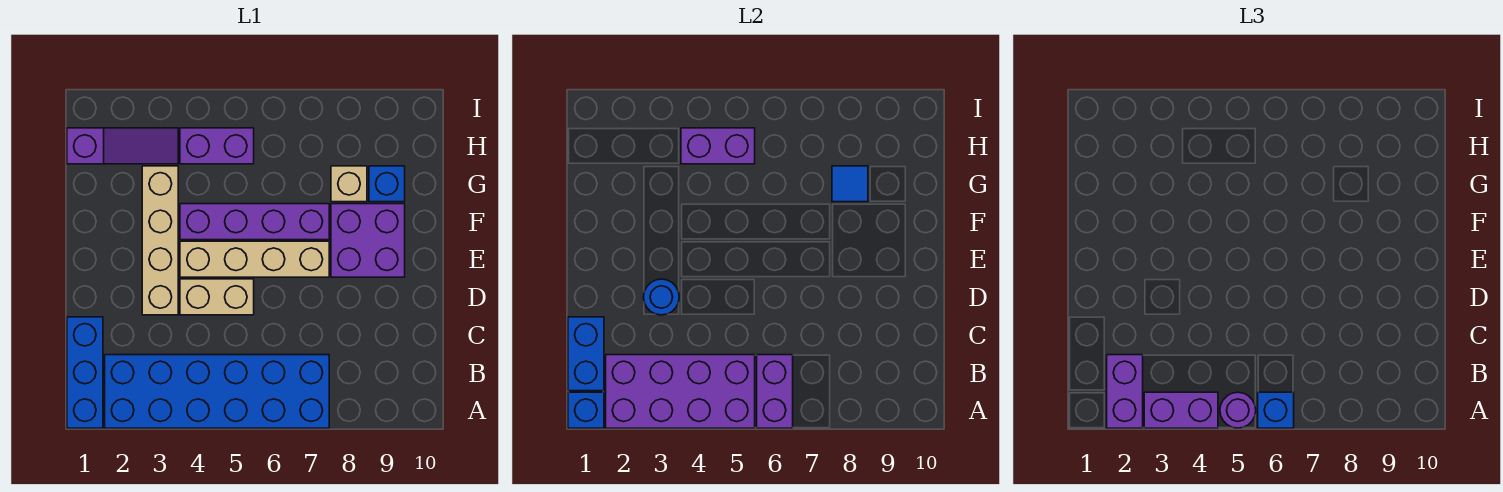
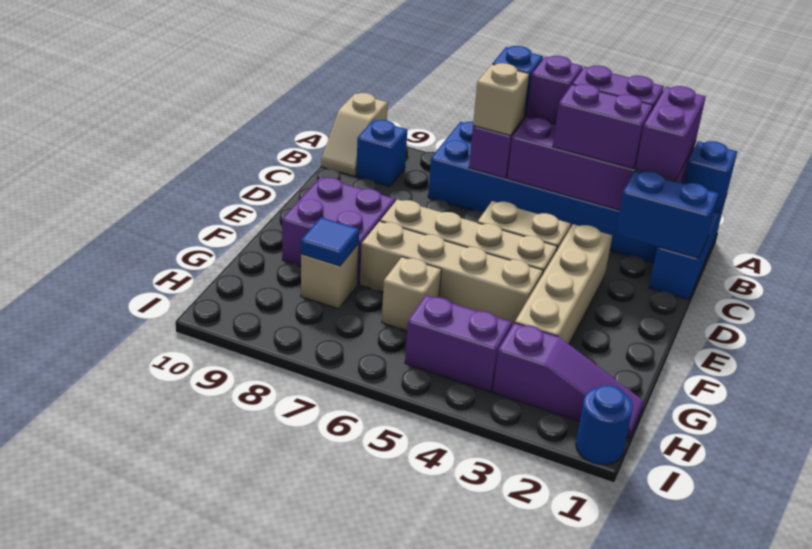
purple round brick A5 level 3 -> purple brick A5 level 3
none -> tan slope A10:B10 level 1 top A
blue brick B1:C1 level 2 -> blue brick C1:C2 level 2
none -> tan brick B6 level 3
blue round brick D3 level 2 -> blue round brick I1 level 1
purple brick F4:F7 level 1 -> tan brick F4:F7 level 1
none -> tan brick G6 level 1
blue brick G9 level 1 -> blue brick B9 level 1
purple slope H1:H3 level 1 top 1 -> purple slope H1:H3 level 1 top 3
purple brick H4:H5 level 2 -> purple brick B3:B4 level 3

